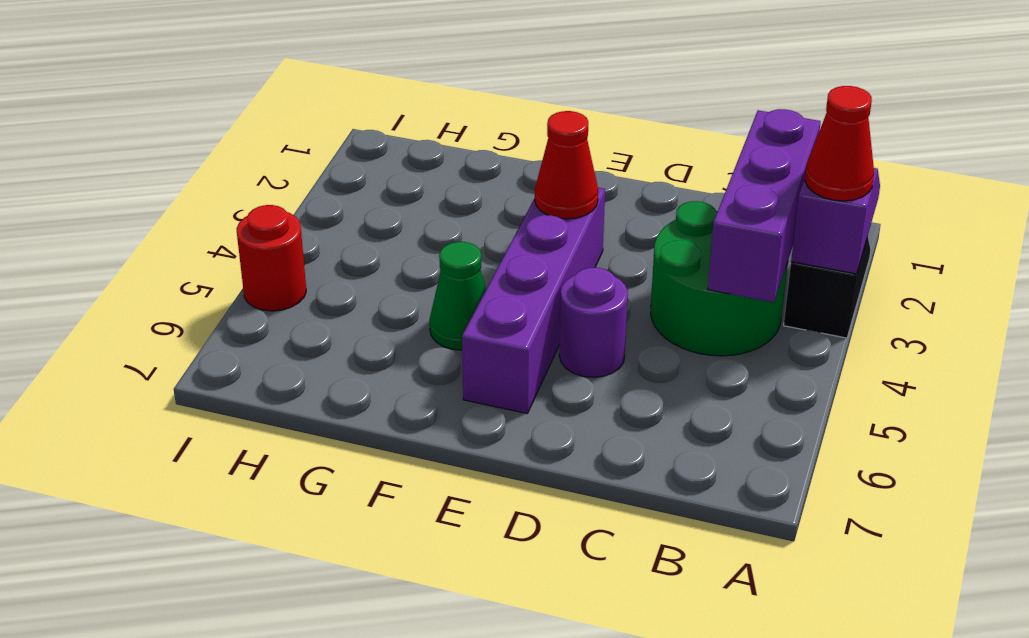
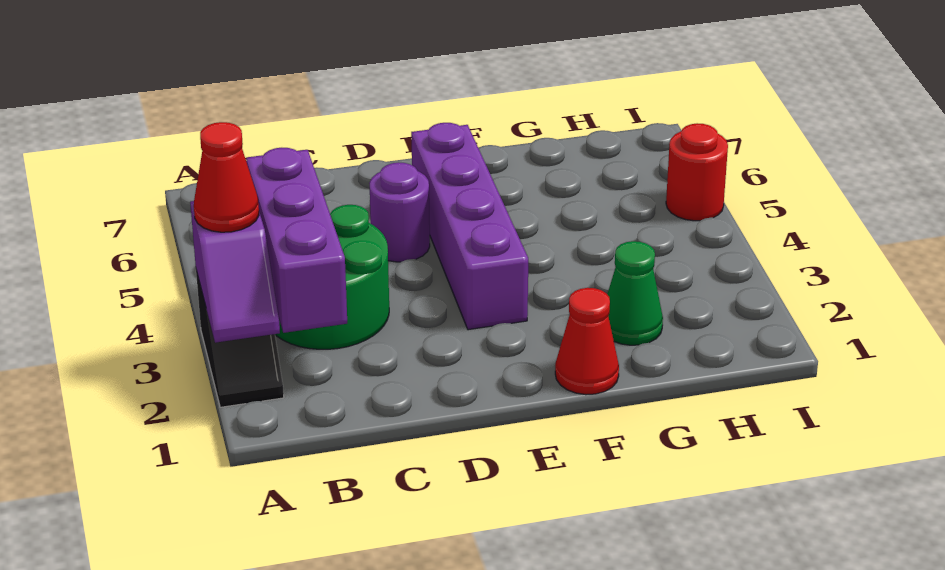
red cone E3 level 2 -> red cone F1 level 1
green cone F5 level 1 -> green cone G2 level 1

